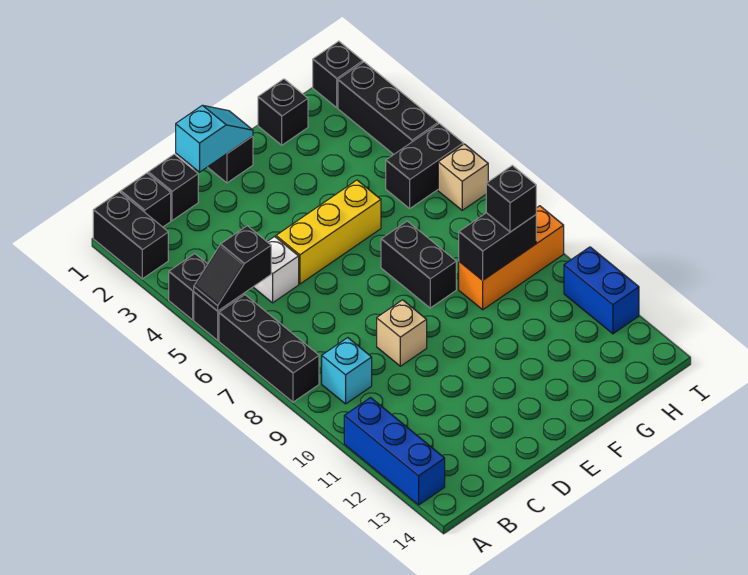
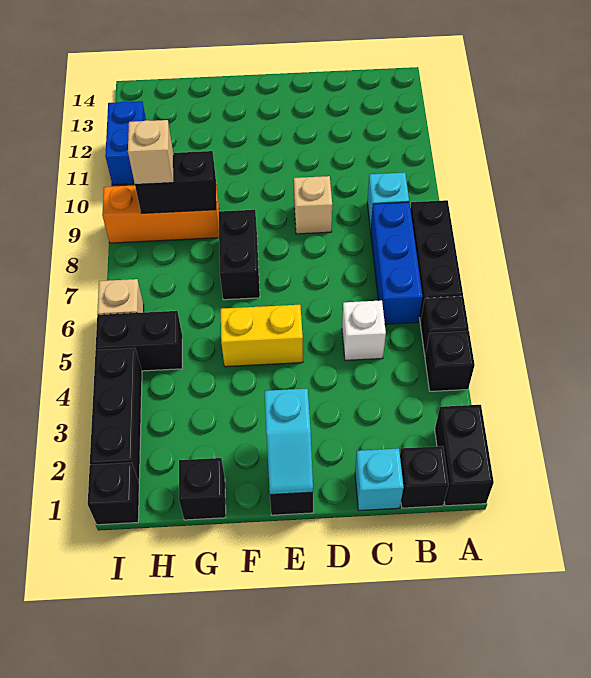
black slope A5:B5 level 2 top B -> none
blue brick A11:A13 level 1 -> blue brick B6:B8 level 1
black brick C1 level 1 -> cyan brick C1 level 1
cyan slope D1:E1 level 2 top D -> cyan slope E1:E2 level 2 top 2
yellow brick D5:F5 level 1 -> yellow brick E5:F5 level 1
black brick H9 level 3 -> tan brick H9 level 3

